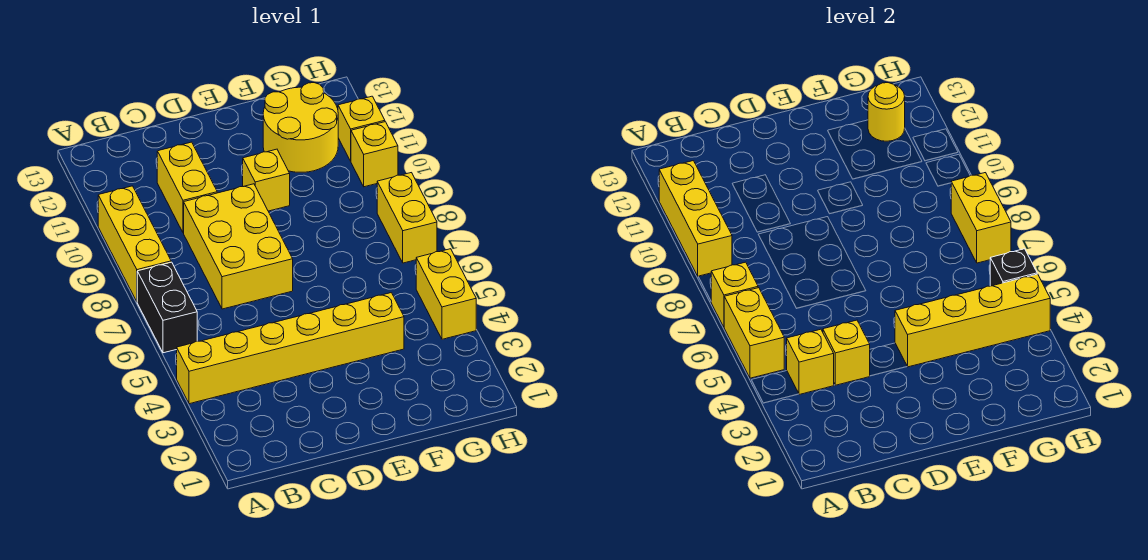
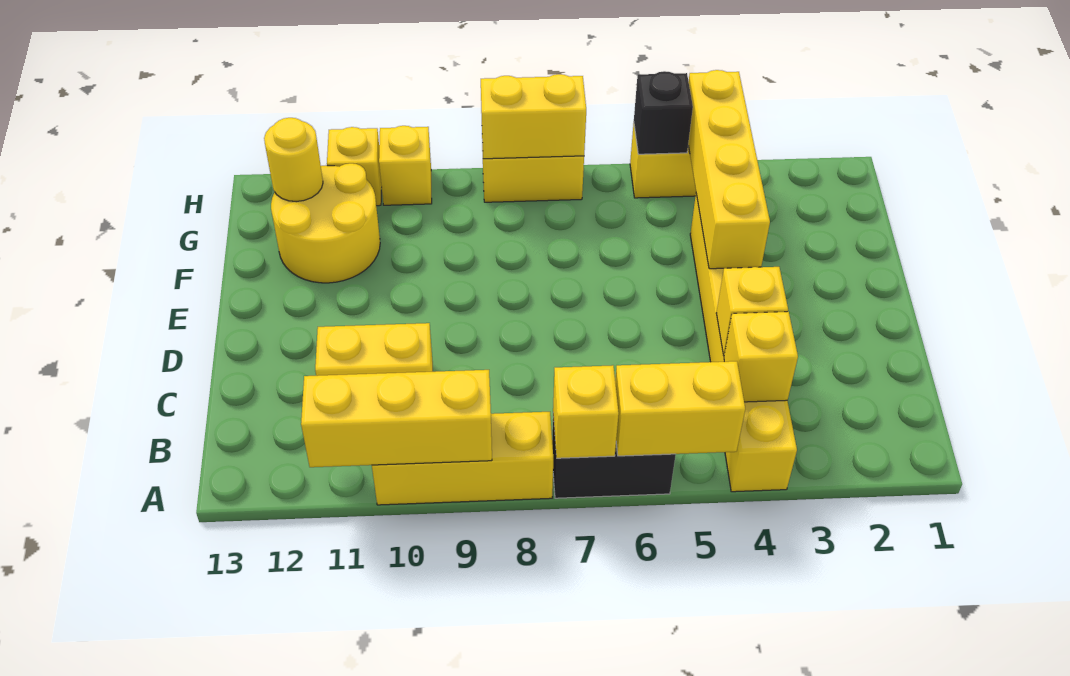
yellow brick C7:D9 level 1 -> none
yellow brick E10 level 1 -> none

